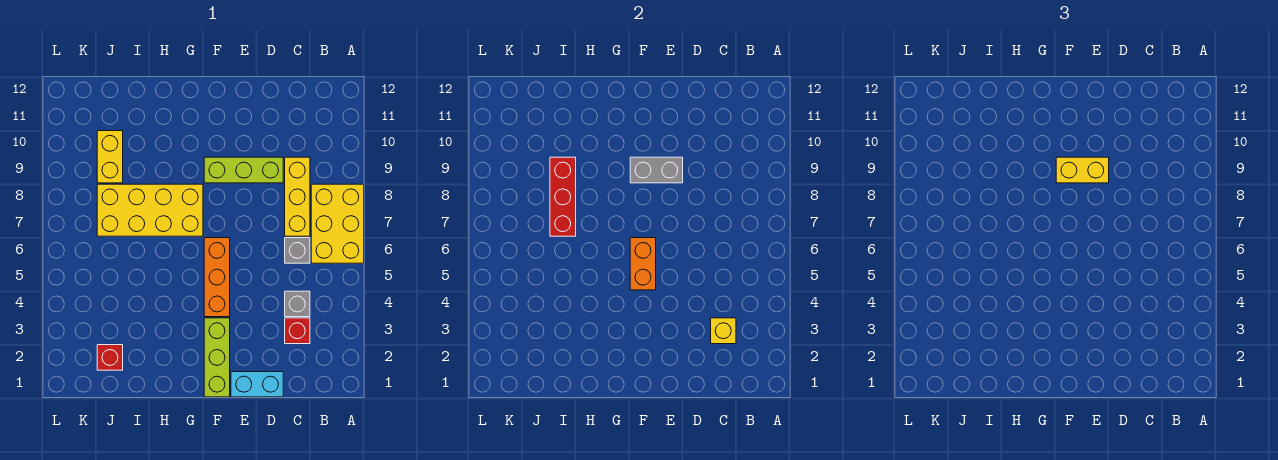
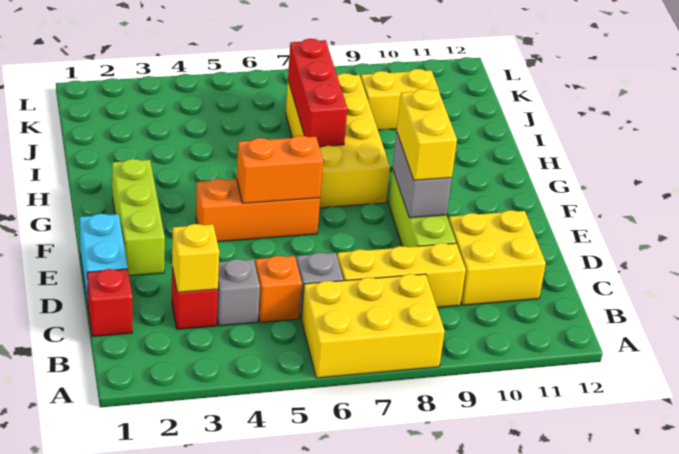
none -> orange brick C5 level 1
none -> yellow brick C10:D11 level 1
lime brick F1:F3 level 1 -> lime brick E2:G2 level 1
red brick I7:I9 level 2 -> red brick H7:J7 level 2
red brick J2 level 1 -> red brick C1 level 1

